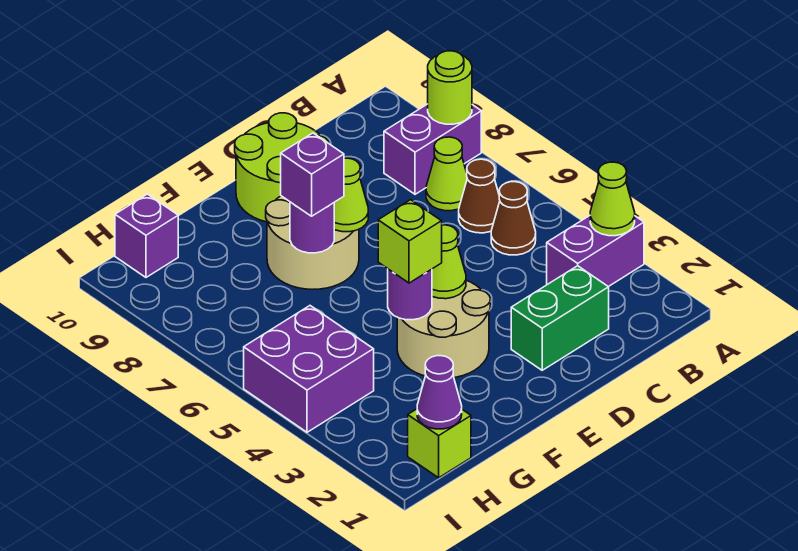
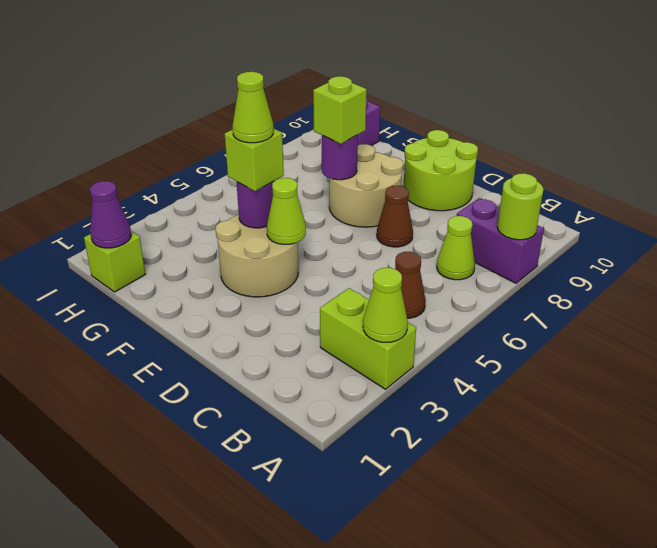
purple brick A3:B3 level 1 -> lime brick A3:B3 level 1
brown cone B6 level 1 -> brown cone D7 level 1
green brick C2:D2 level 1 -> none
lime cone E7 level 2 -> lime cone F4 level 4
purple brick F7 level 3 -> lime brick F7 level 3
purple brick H4:I5 level 1 -> none

